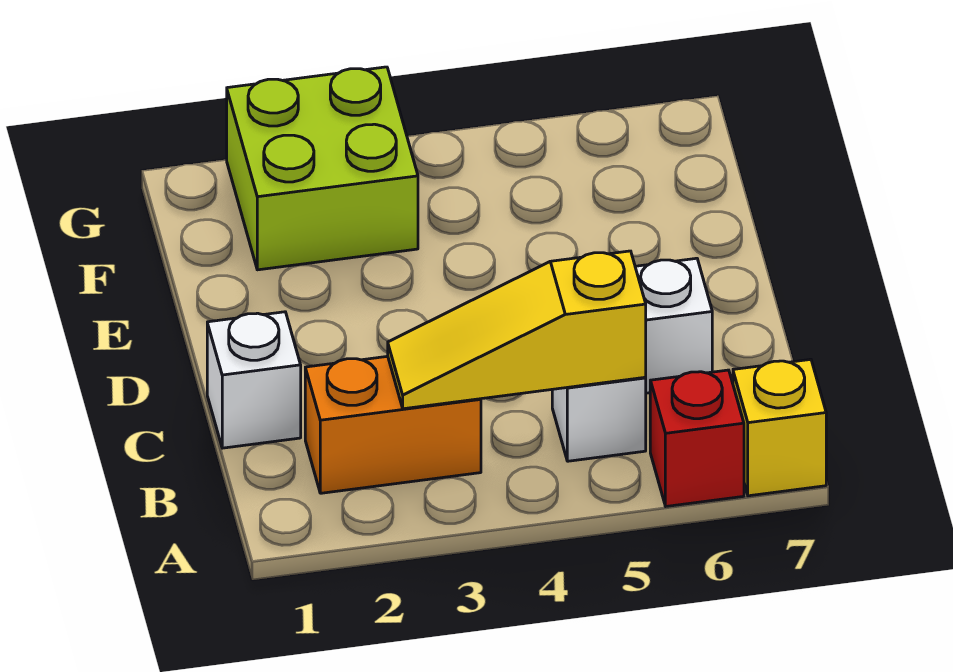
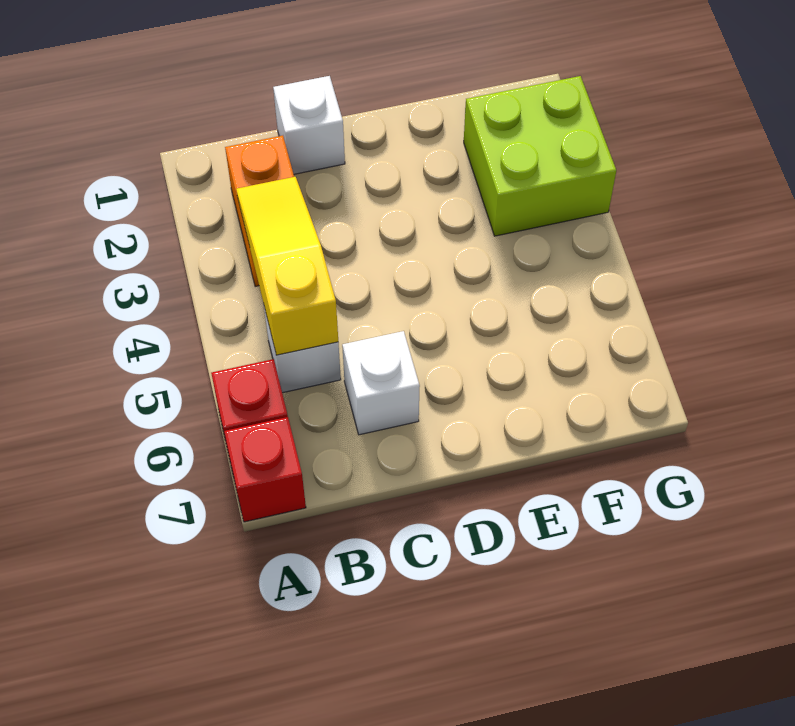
yellow brick A7 level 1 -> red brick A7 level 1

